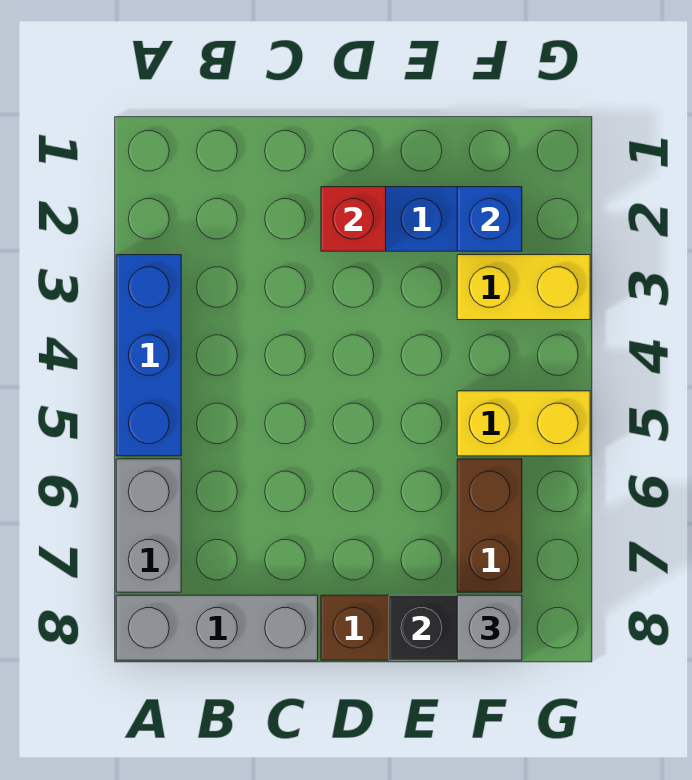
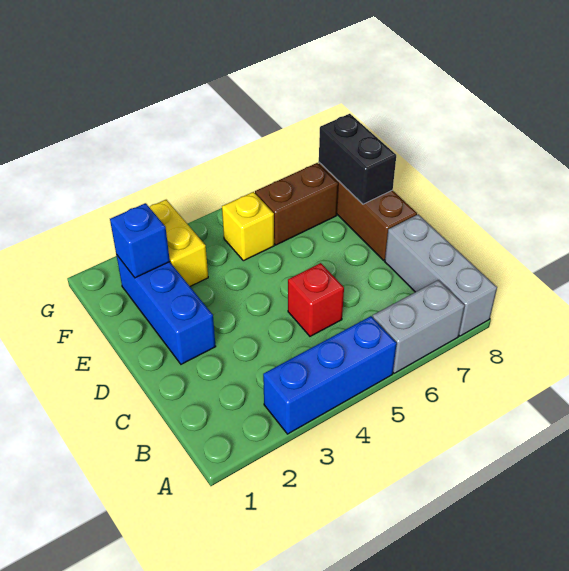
red brick D2 level 2 -> red brick C5 level 1
yellow brick F5:G5 level 1 -> yellow brick F5 level 1
grey brick F8 level 3 -> none

